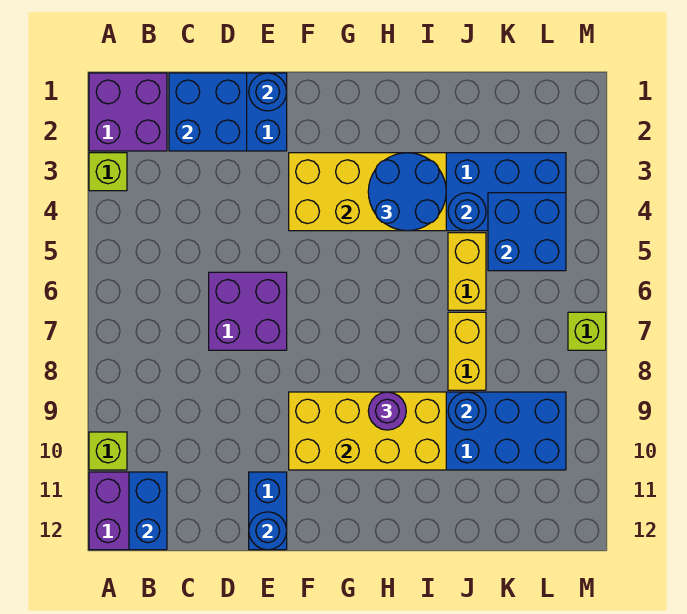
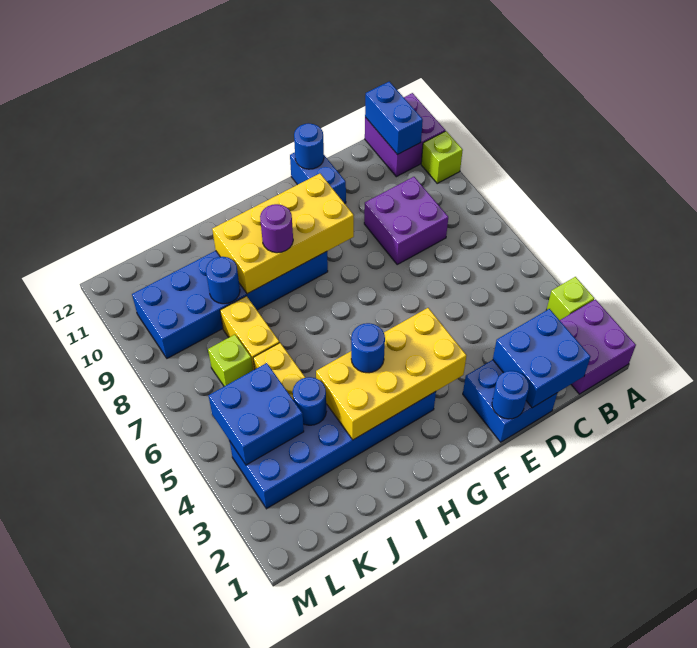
purple brick D6:E7 level 1 -> purple brick C8:D9 level 1
blue round brick H3:I4 level 3 -> blue round brick H4 level 3
lime brick M7 level 1 -> lime brick K7 level 1

